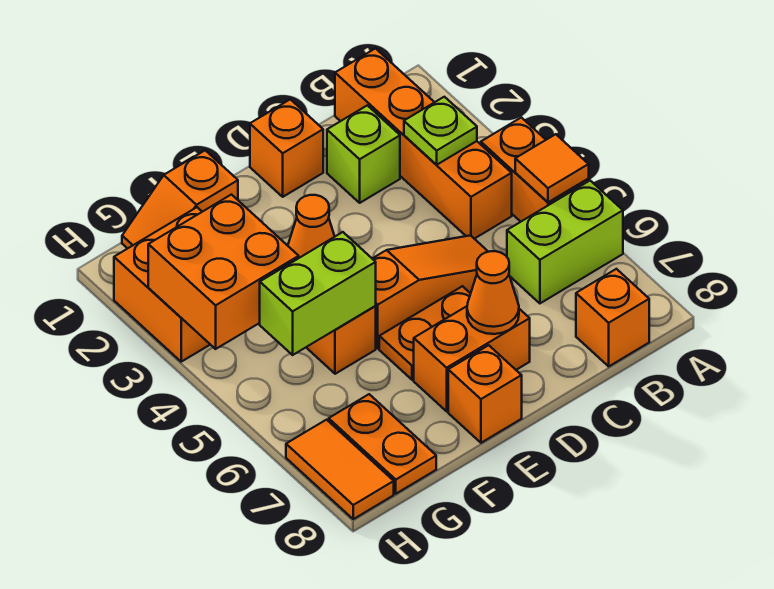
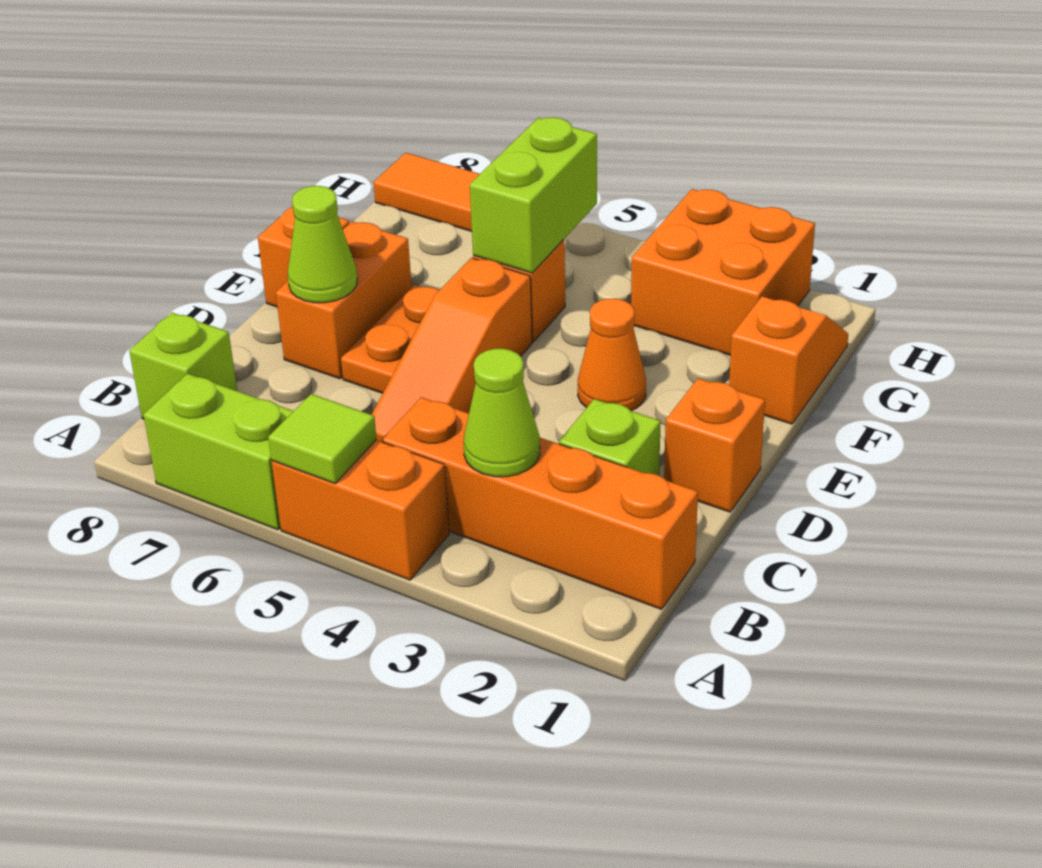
orange tile A5 level 2 -> lime tile A5 level 2
lime brick A6:B6 level 1 -> lime brick A6:A7 level 1
lime plate B3 level 2 -> lime cone B3 level 2
orange brick B8 level 1 -> lime brick B8 level 1
orange cone D7 level 2 -> lime cone D7 level 2
orange brick G3:H4 level 2 -> none
orange plate G7:G8 level 1 -> none

